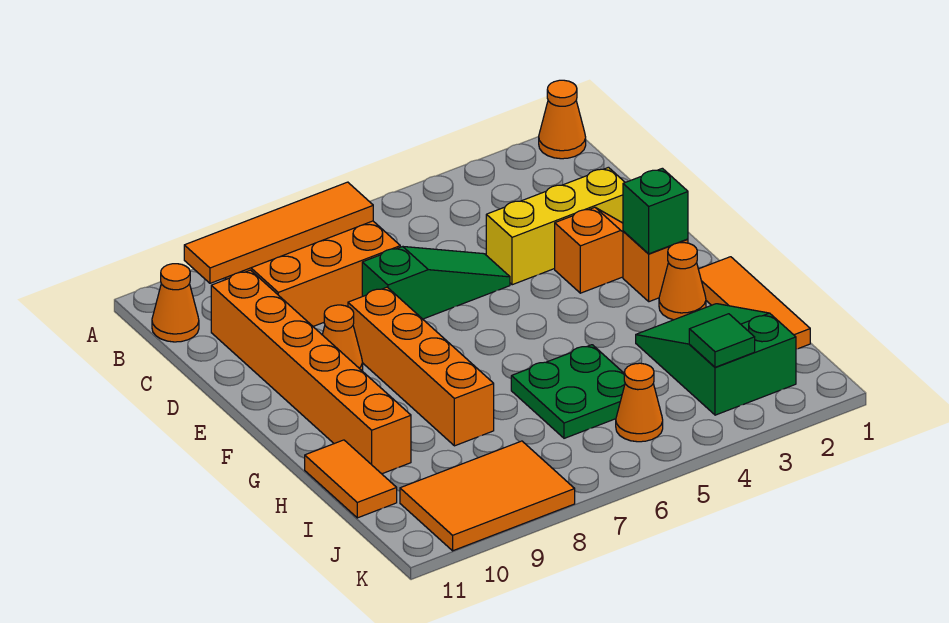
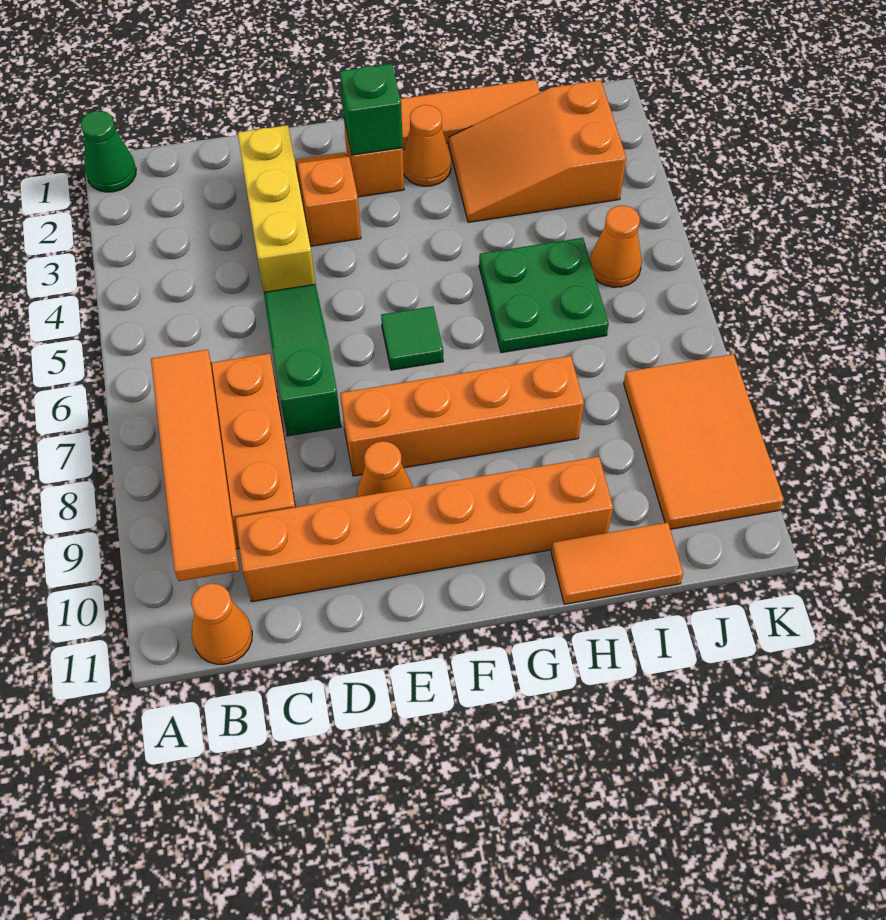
orange cone A1 level 1 -> green cone A1 level 1
green slope H2:J3 level 1 top J -> orange slope H2:J3 level 1 top J
green tile J3 level 2 -> green tile F6 level 1

